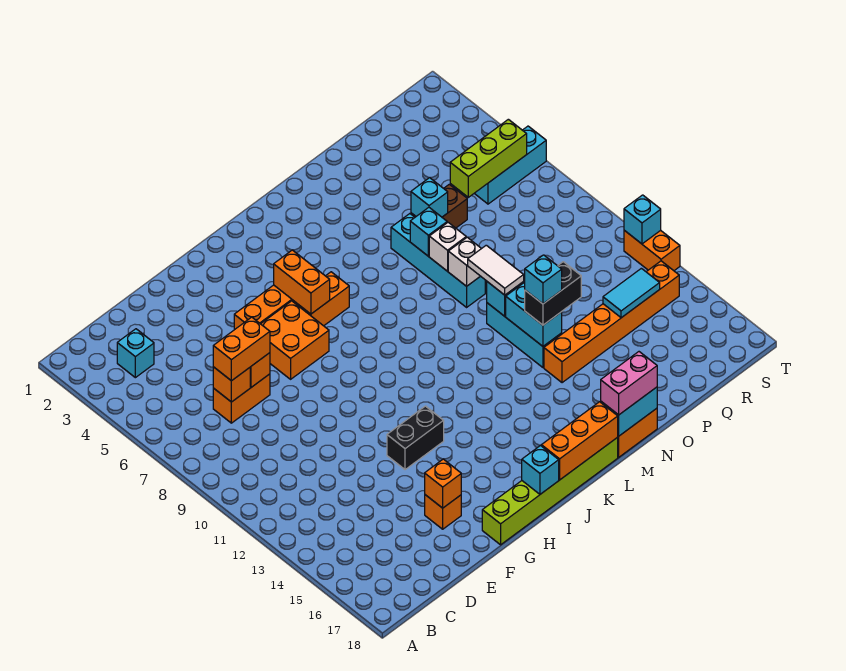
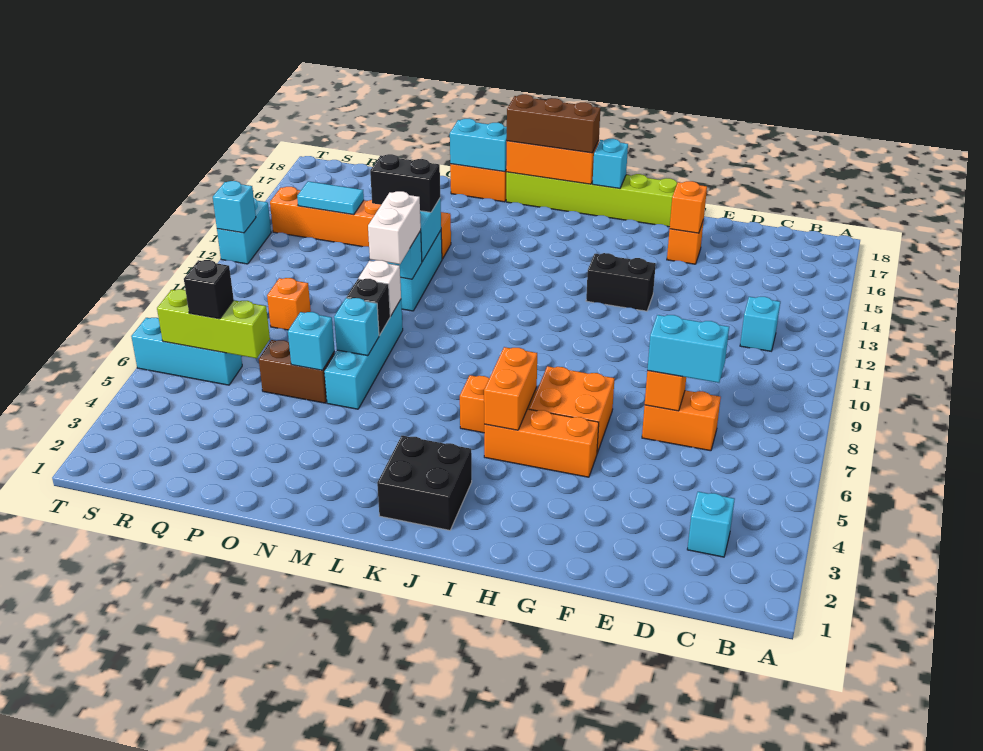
orange brick D7 level 2 -> orange brick Q9 level 1
orange brick D7:E7 level 3 -> cyan brick D7:E7 level 3
none -> black brick J2:K3 level 1
none -> brown brick J18:L18 level 3
pink brick M18:N18 level 3 -> none
white brick N8 level 2 -> black brick N8 level 2
white tile N10:N11 level 3 -> white brick N10:N11 level 3
cyan brick N13 level 4 -> cyan brick C12 level 1
none -> black brick R6 level 3
orange brick T12:T13 level 1 -> cyan brick T12:T13 level 1

